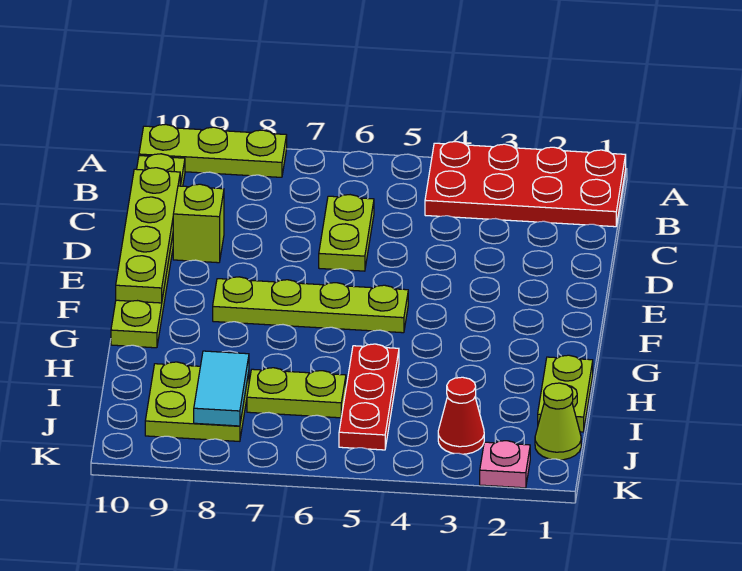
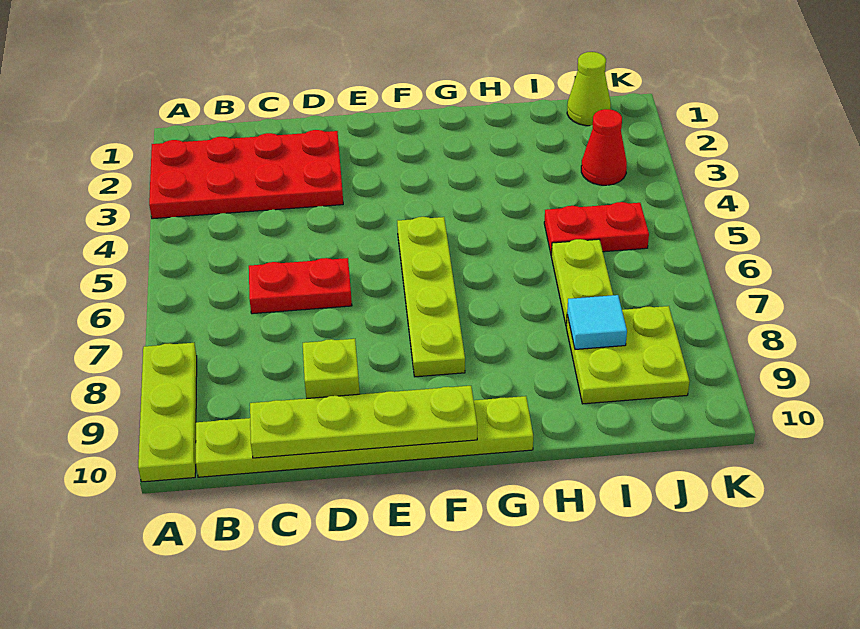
red plate A1:B4 level 1 -> red plate A2:D3 level 1
lime plate C6:D6 level 1 -> red plate C6:D6 level 1
lime plate H1:I1 level 1 -> none
red plate H5:J5 level 1 -> red plate I5:J5 level 1
cyan tile I8:J8 level 2 -> cyan tile I8 level 2
pink plate K2 level 1 -> none

